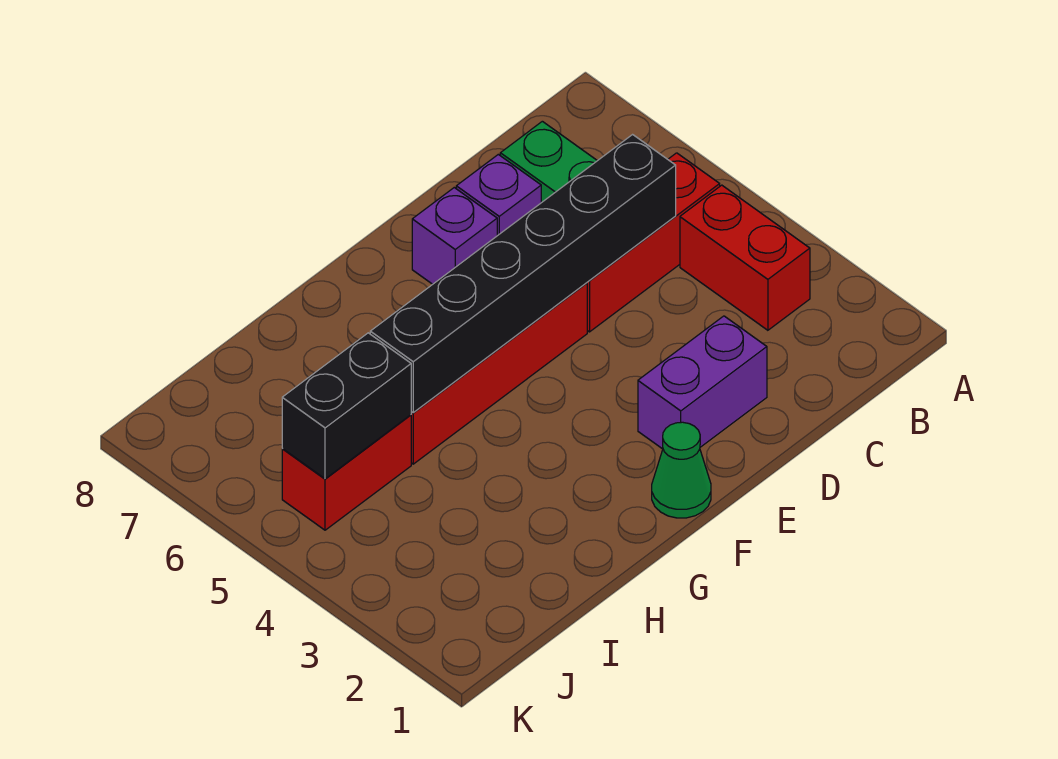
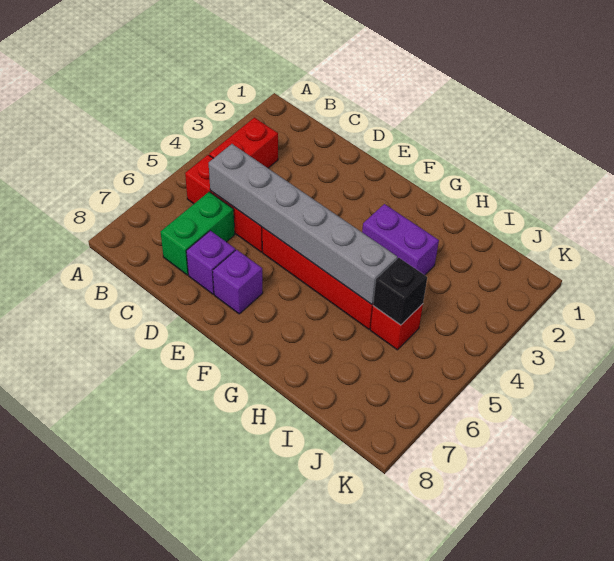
black brick C5:H5 level 2 -> grey brick C5:H5 level 2
purple brick D2:E2 level 1 -> purple brick G3:H3 level 1
green cone F1 level 1 -> none
red brick I5:J5 level 1 -> red brick I5 level 1
black brick I5:J5 level 2 -> black brick I5 level 2

